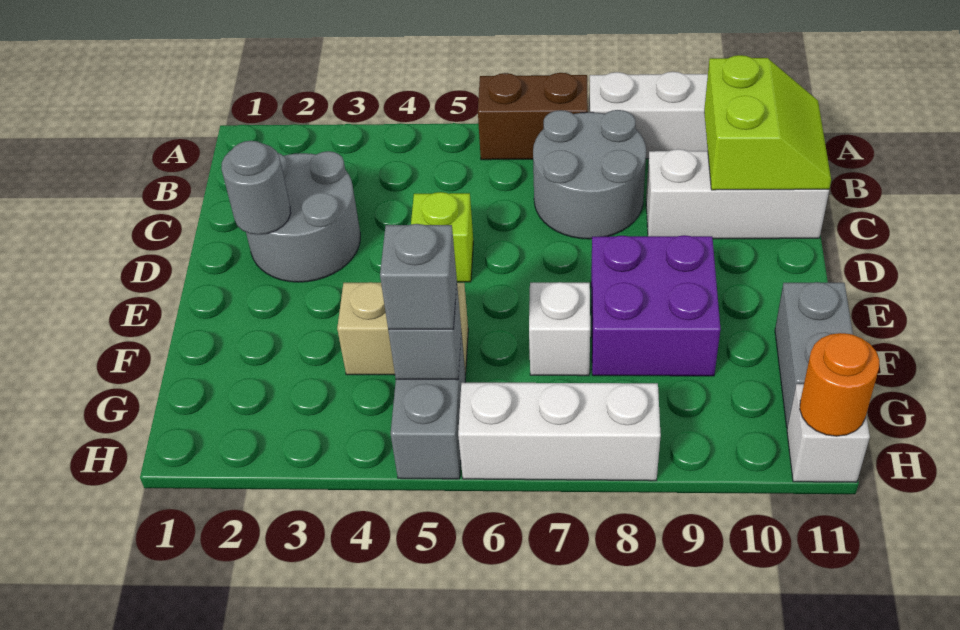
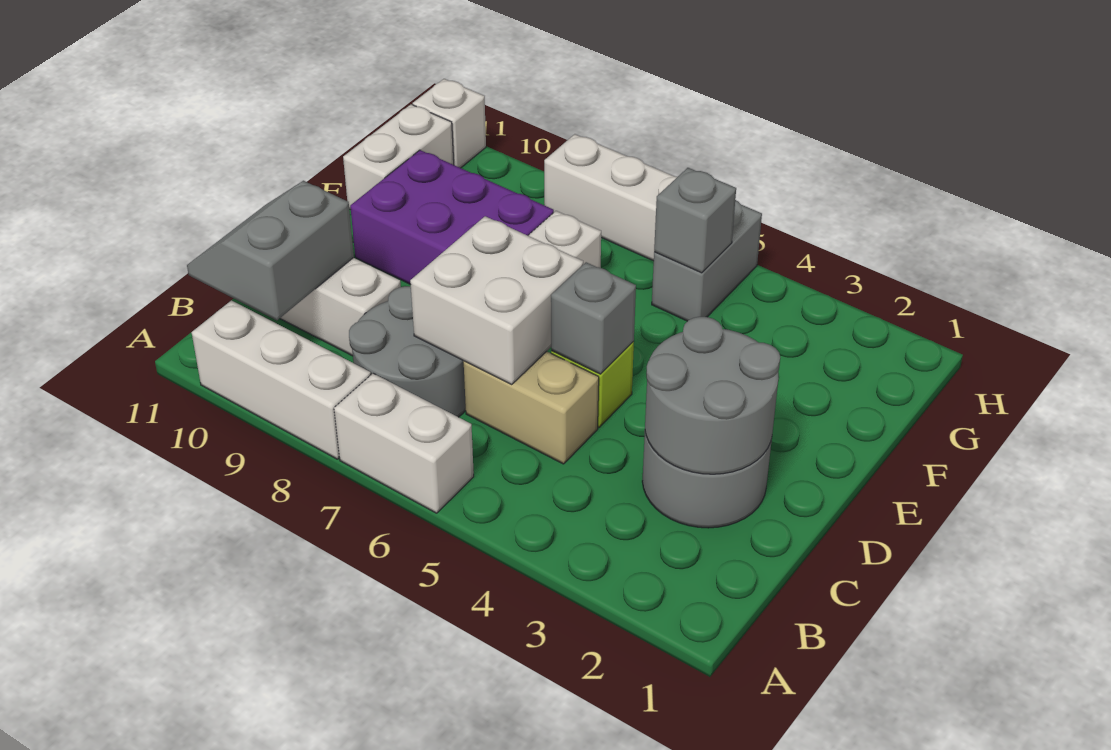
brown brick A6:A7 level 1 -> white brick A6:A7 level 1
lime slope B10:C11 level 2 top 10 -> grey slope B10:C11 level 2 top 10
none -> white brick C6:D7 level 2
grey round brick D2 level 2 -> grey round brick C2:D3 level 2
purple brick E8:F9 level 1 -> purple brick E8:F10 level 1
tan brick F4:F5 level 1 -> tan brick C5:C6 level 1
grey brick F11:G11 level 1 -> white brick F11:G11 level 1
grey brick G5 level 3 -> grey brick D5 level 2
orange round brick H11 level 2 -> none

